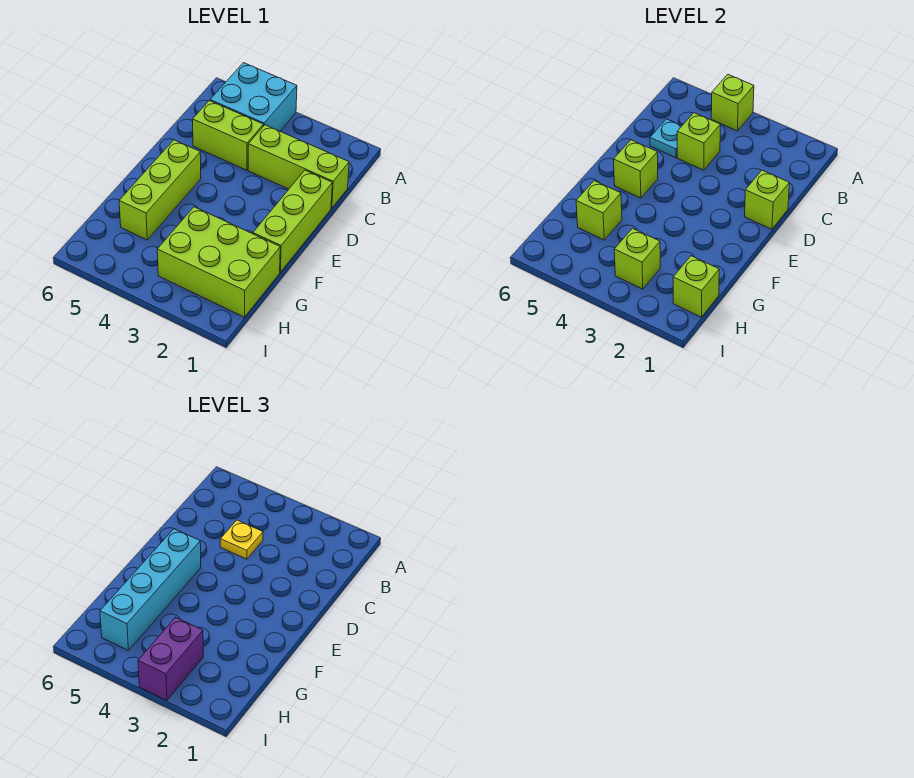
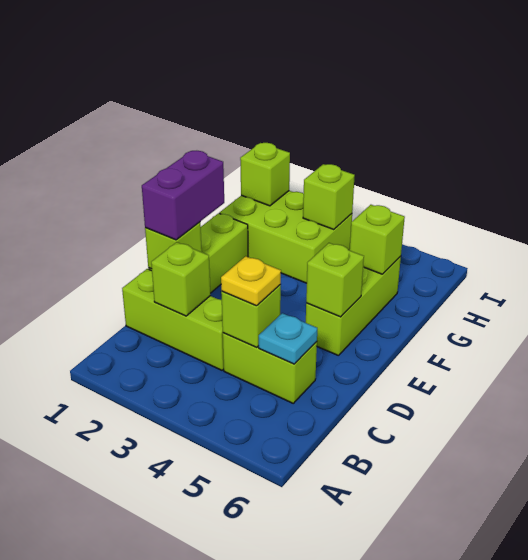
cyan brick A4:B5 level 1 -> none
lime brick A4 level 2 -> lime brick C2 level 2
cyan brick E5:H5 level 3 -> none
purple brick H3:I3 level 3 -> purple brick D1:E1 level 3

